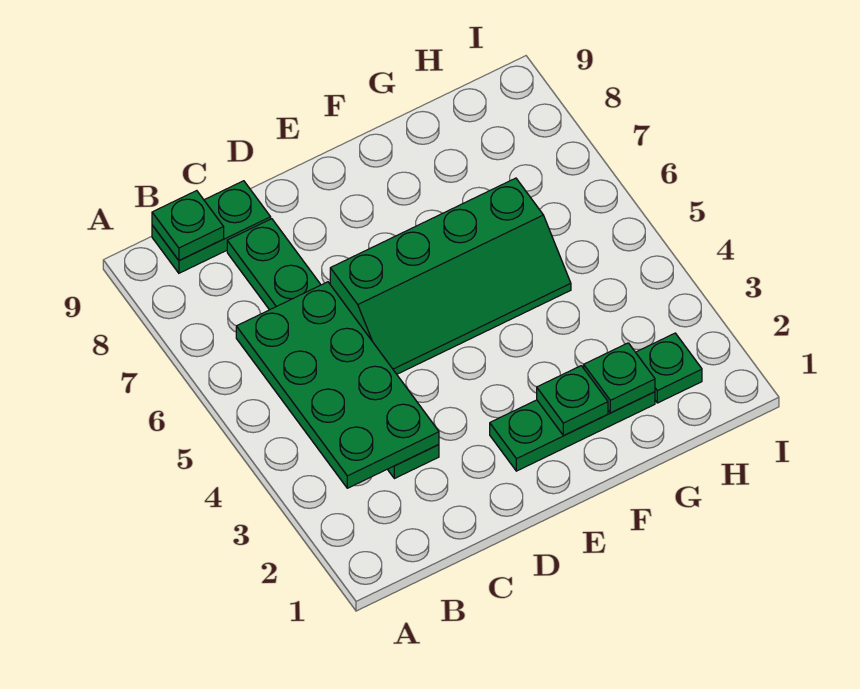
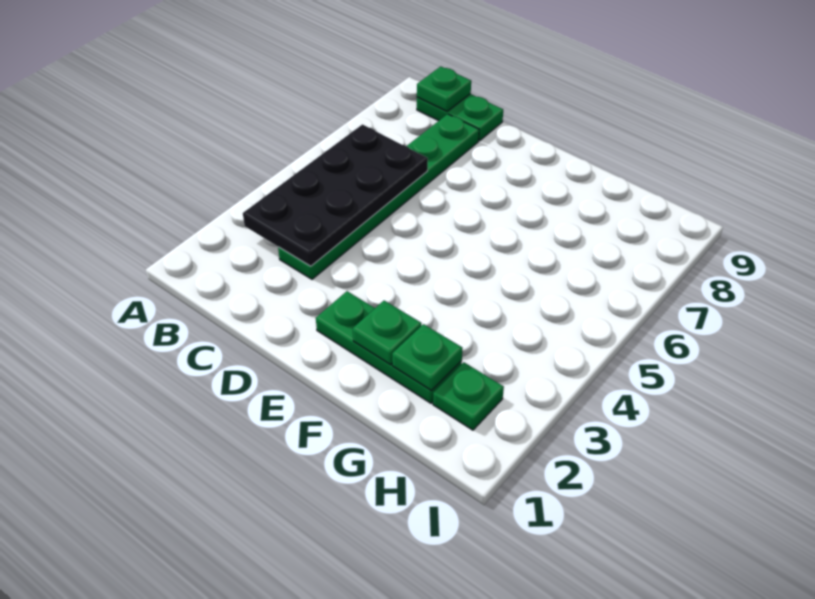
green plate B3:C6 level 2 -> black plate B3:C6 level 2
green slope D5:G6 level 1 top 6 -> none

